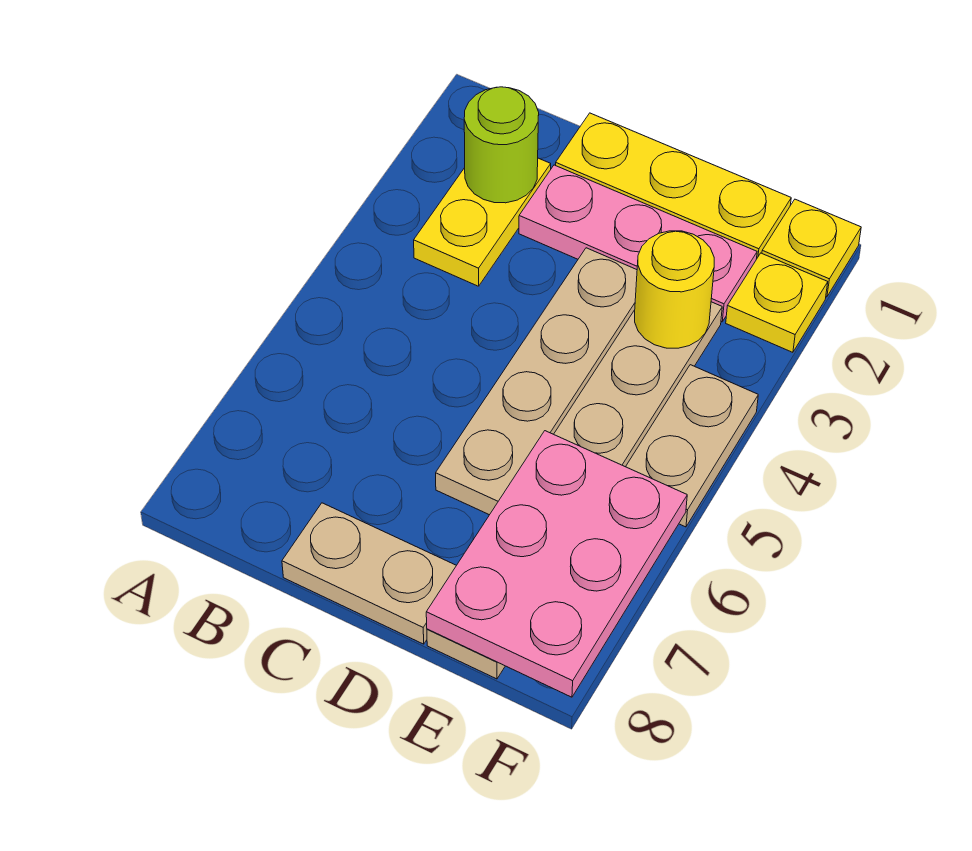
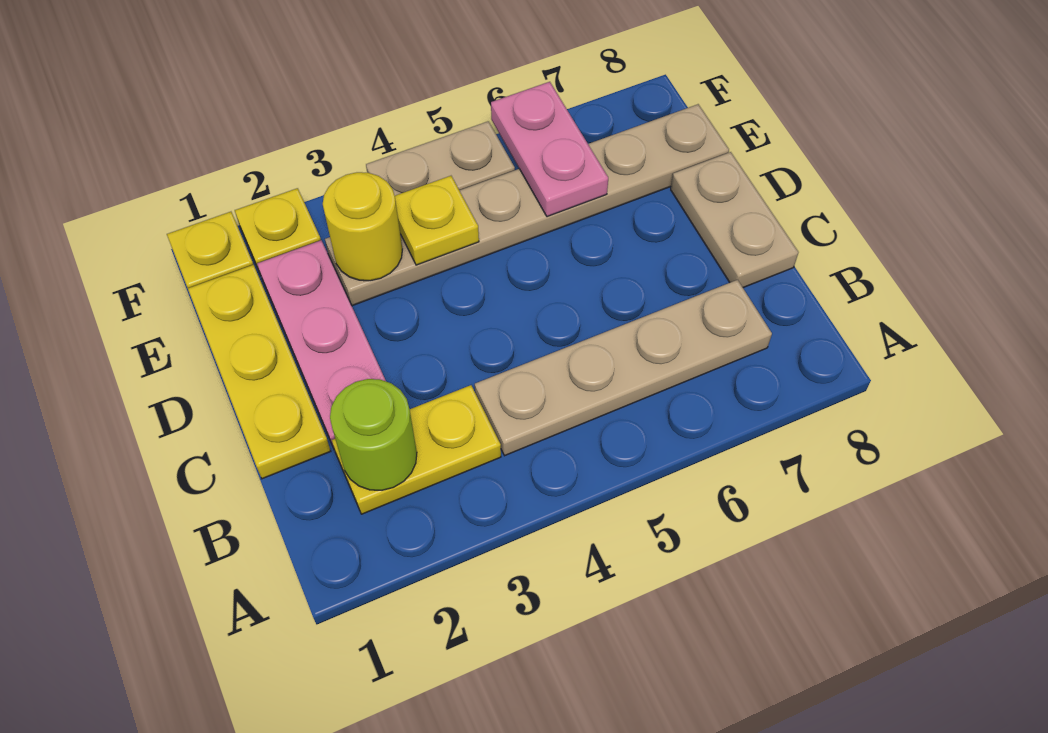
tan plate D3:D6 level 1 -> tan plate B4:B7 level 1
none -> yellow plate E4 level 2
pink plate E6:F8 level 2 -> pink plate E6:F6 level 2

